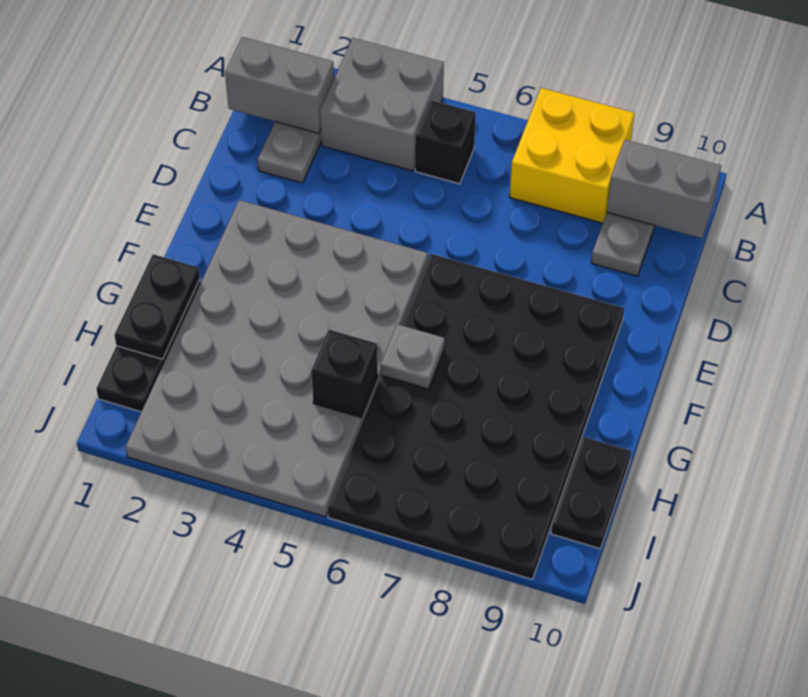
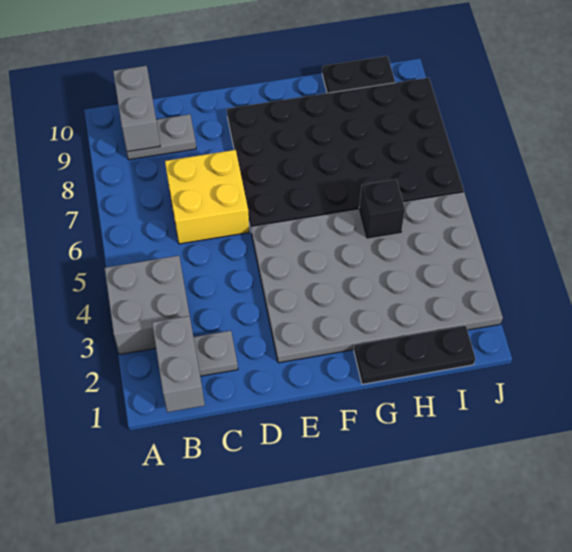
yellow brick A7:B8 level 1 -> yellow brick C6:D7 level 1
black brick B5 level 1 -> none
black plate G1:H1 level 2 -> none
grey plate G6 level 2 -> none

